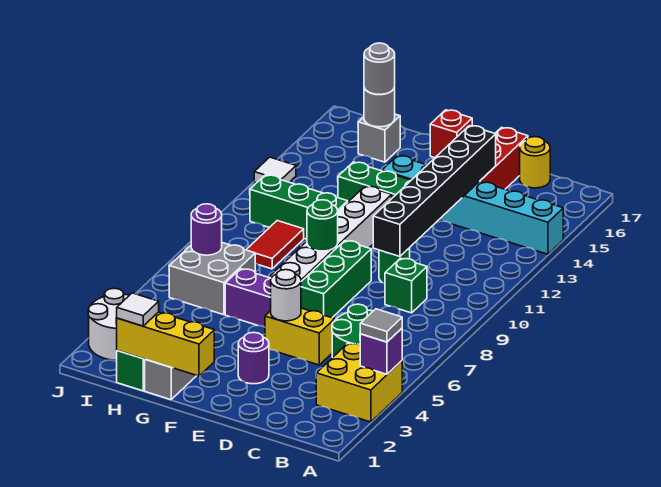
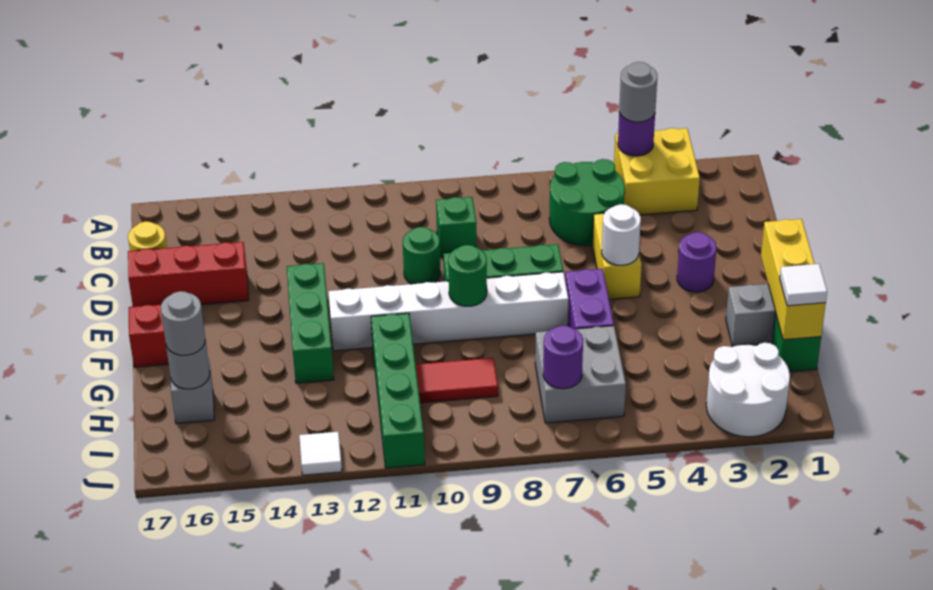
purple brick A4 level 2 -> purple round brick A4 level 2
grey tile A4 level 3 -> grey round brick A4 level 3
cyan brick A14:F14 level 1 -> none
black brick D10:D15 level 2 -> none
green brick G11:I11 level 1 -> green brick G11:J11 level 1

